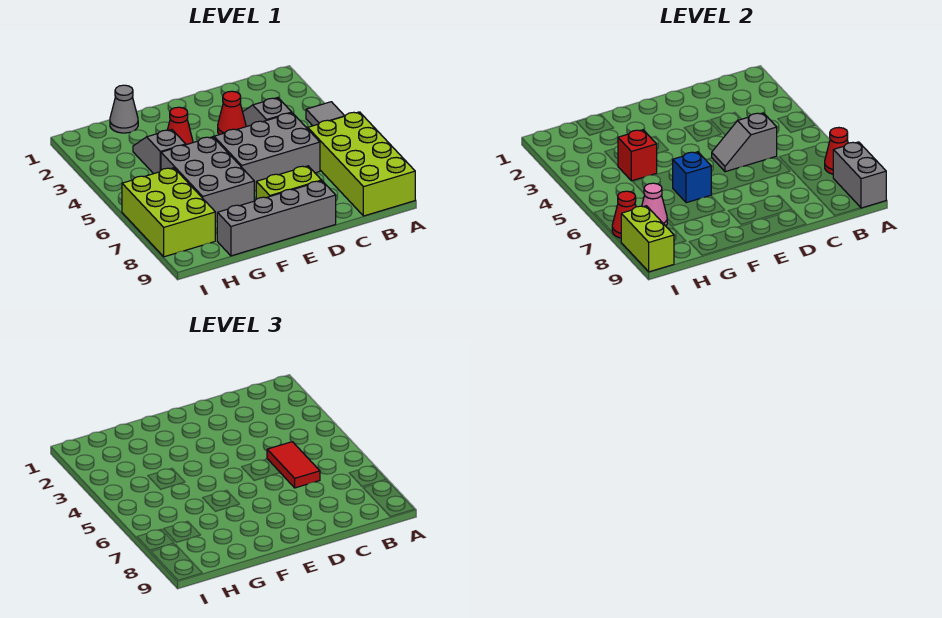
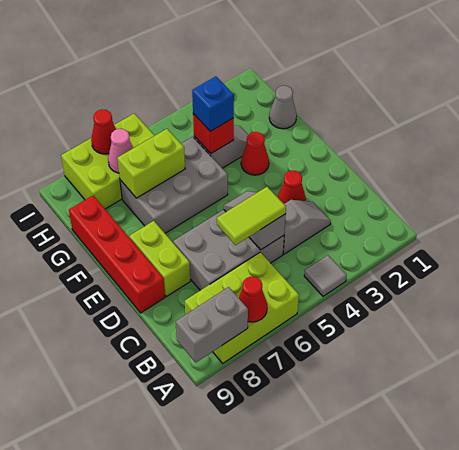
lime brick A6:B9 level 1 -> lime brick A6:B8 level 1
grey brick C5:E6 level 1 -> grey brick C5:D7 level 1
red tile C5:C6 level 3 -> lime tile C5:C6 level 3
grey brick D9:G9 level 1 -> red brick D9:G9 level 1
blue brick F6 level 2 -> blue brick G4 level 3
lime brick I8:I9 level 2 -> lime brick G6:G7 level 2

